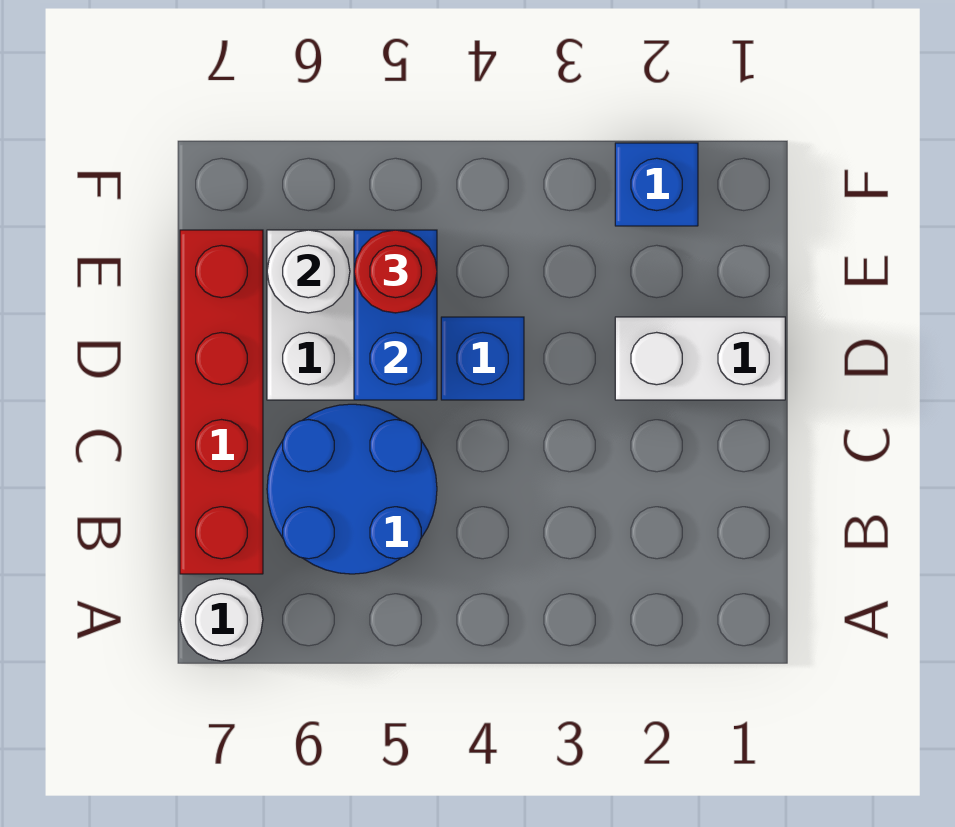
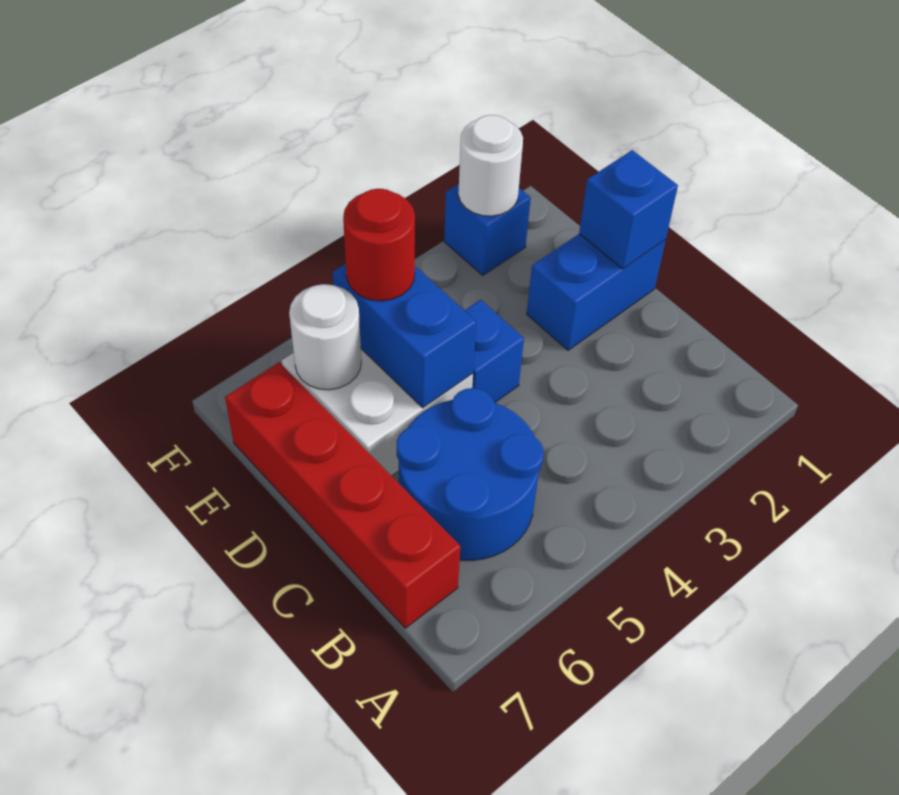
white round brick A7 level 1 -> white round brick F2 level 2
white brick D1:D2 level 1 -> blue brick D1:D2 level 1
none -> blue brick D1 level 2

